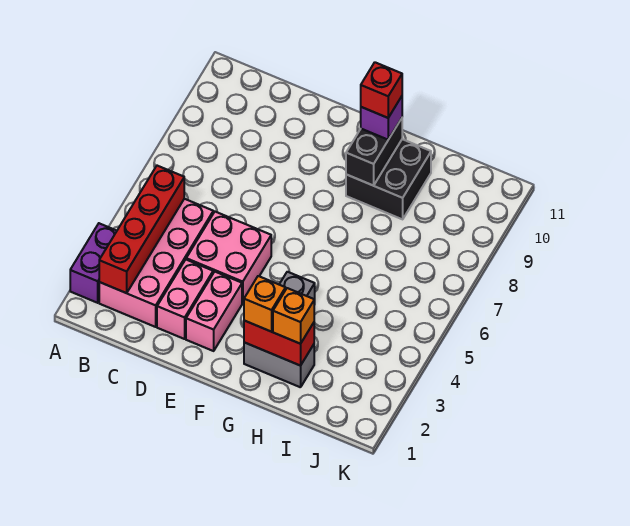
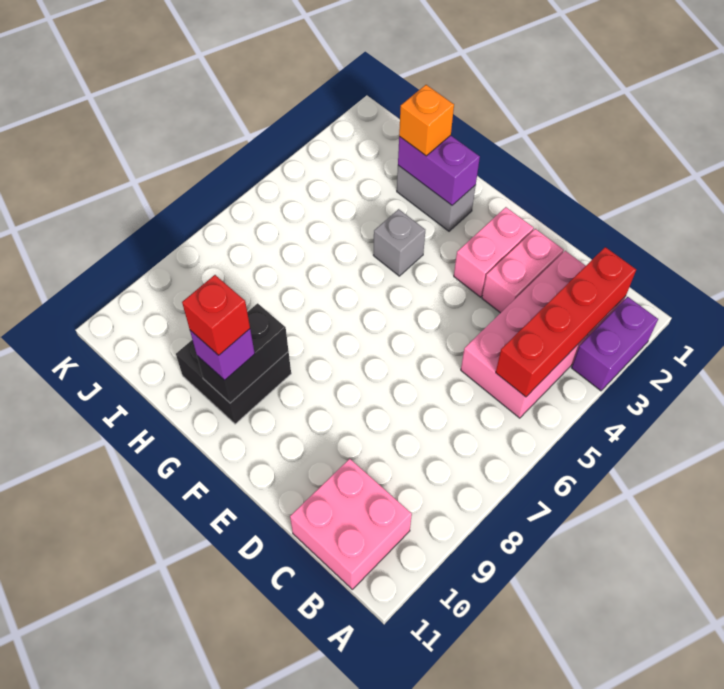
pink brick D4:E5 level 1 -> pink brick B10:C11 level 1
red brick G2:H2 level 2 -> purple brick G2:H2 level 2
orange brick G2 level 3 -> none

